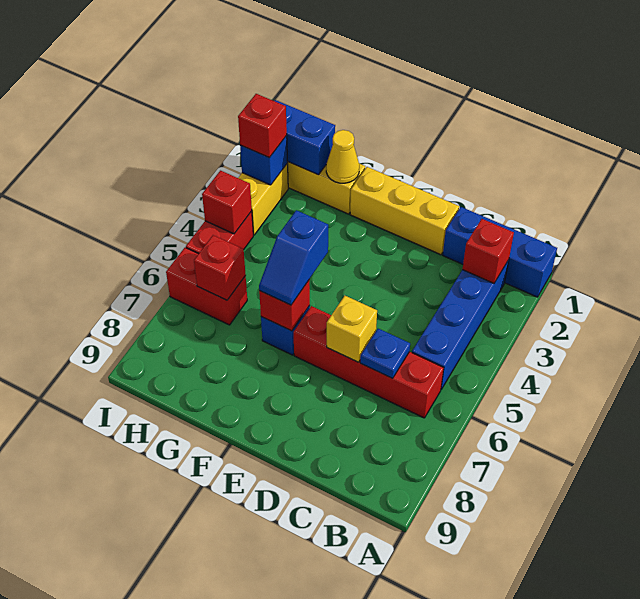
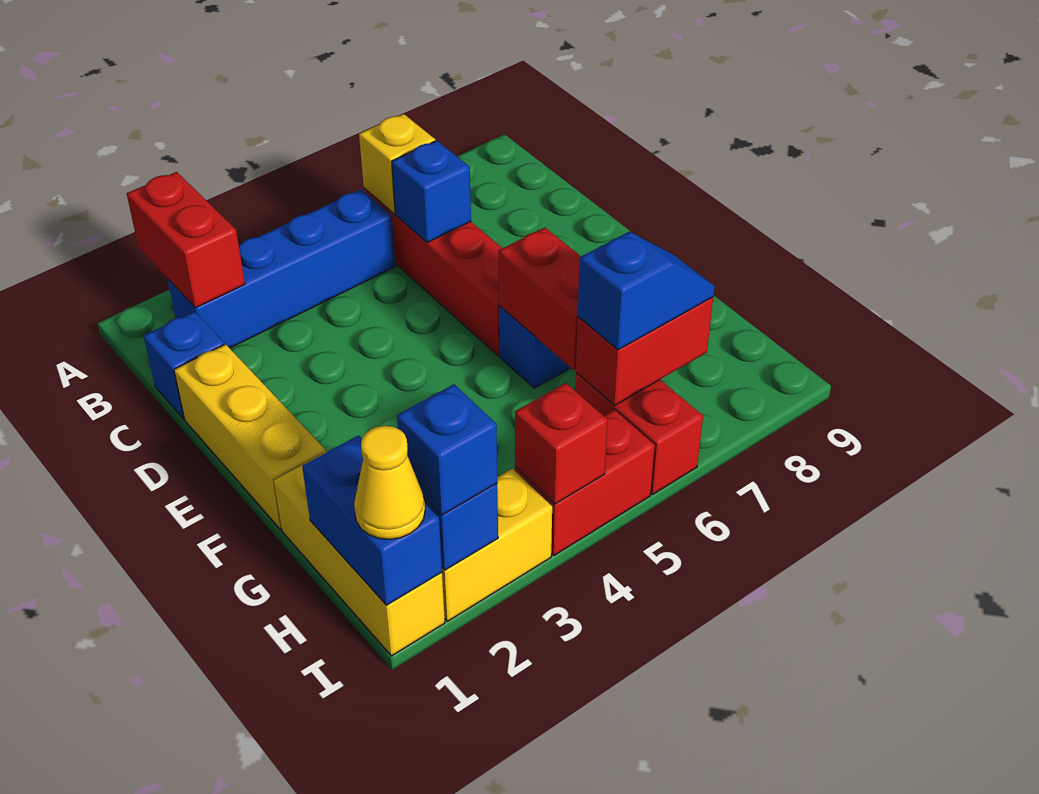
blue brick A1:C1 level 1 -> blue brick C1 level 1
red brick B2 level 2 -> red brick A2:B2 level 2
blue plate C6 level 2 -> blue brick C6 level 2
yellow brick D6 level 2 -> yellow brick B6 level 2
blue slope F5:F6 level 3 top 5 -> blue slope H6:H7 level 3 top 6
red brick F6 level 2 -> red brick F6:G6 level 2
yellow cone G1 level 2 -> yellow cone I1 level 3
red brick H6 level 2 -> red brick H6:H7 level 2
red brick I2 level 3 -> blue brick I2 level 3

